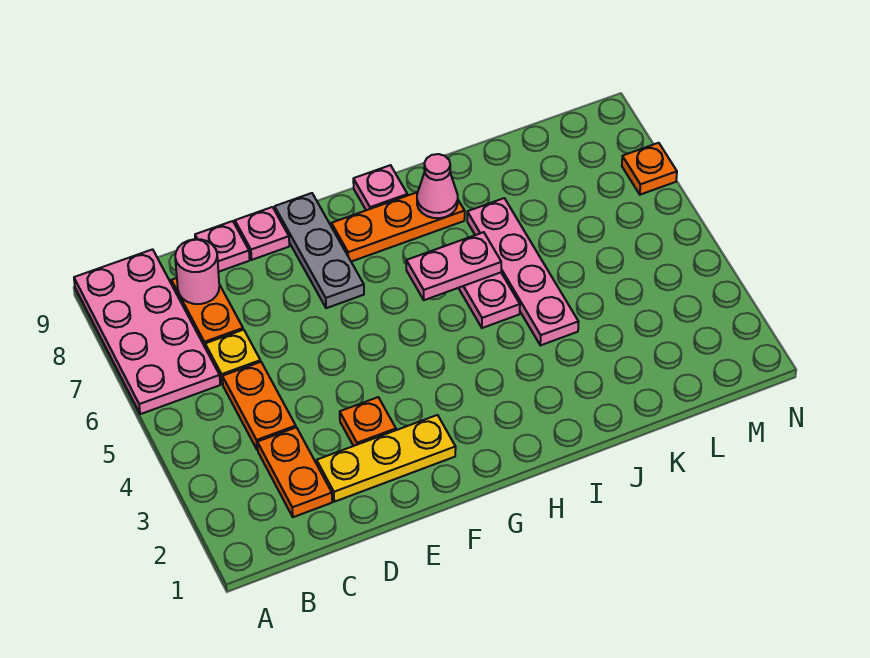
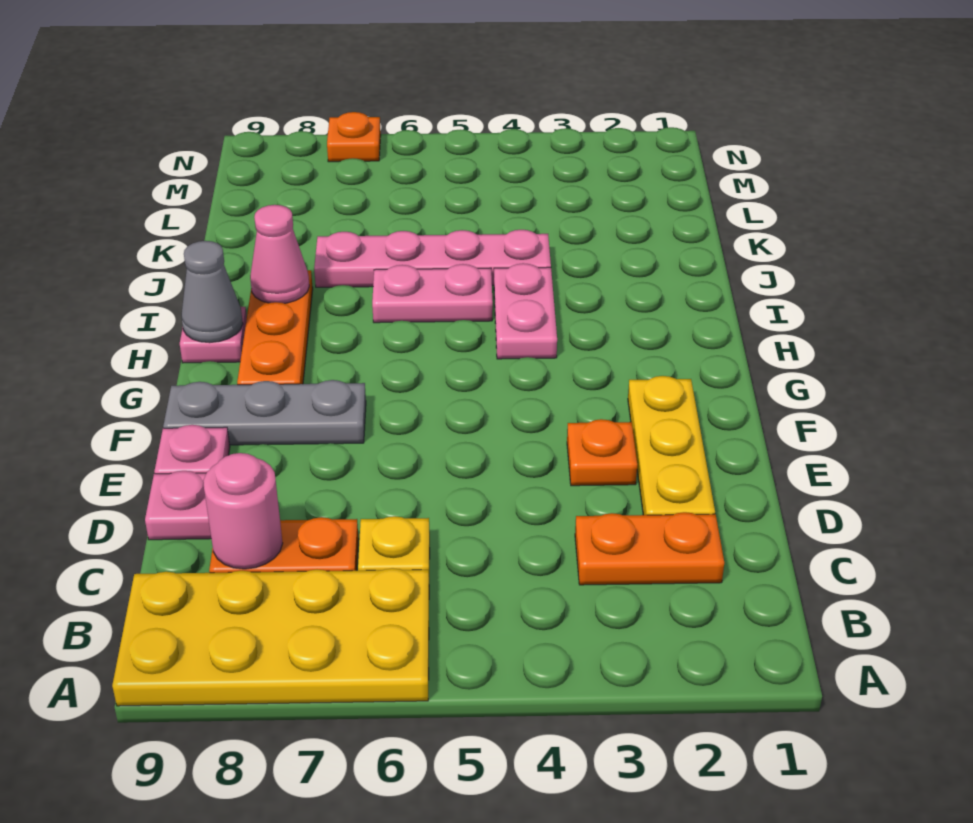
pink plate A6:B9 level 1 -> yellow plate A6:B9 level 1
orange plate C4:C5 level 1 -> none
pink plate H6:I6 level 2 -> pink plate H4:I4 level 1
none -> grey cone H9 level 2

